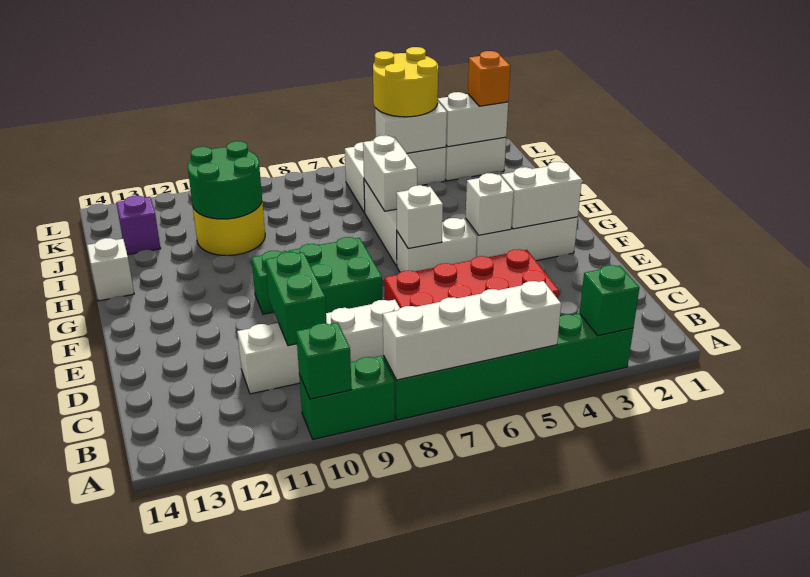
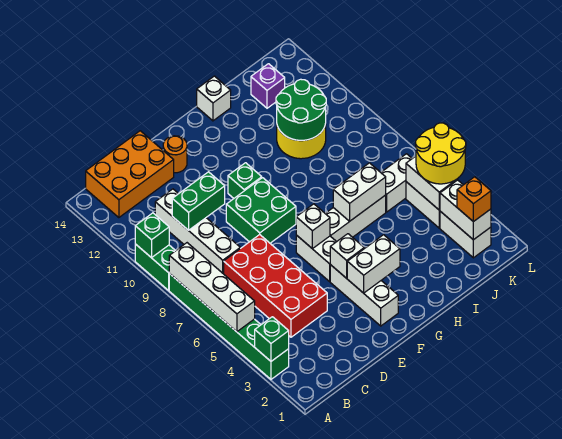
none -> orange brick B13:D14 level 1
none -> orange round brick E13 level 1
white brick F2:F3 level 2 -> white brick F3:G3 level 2

